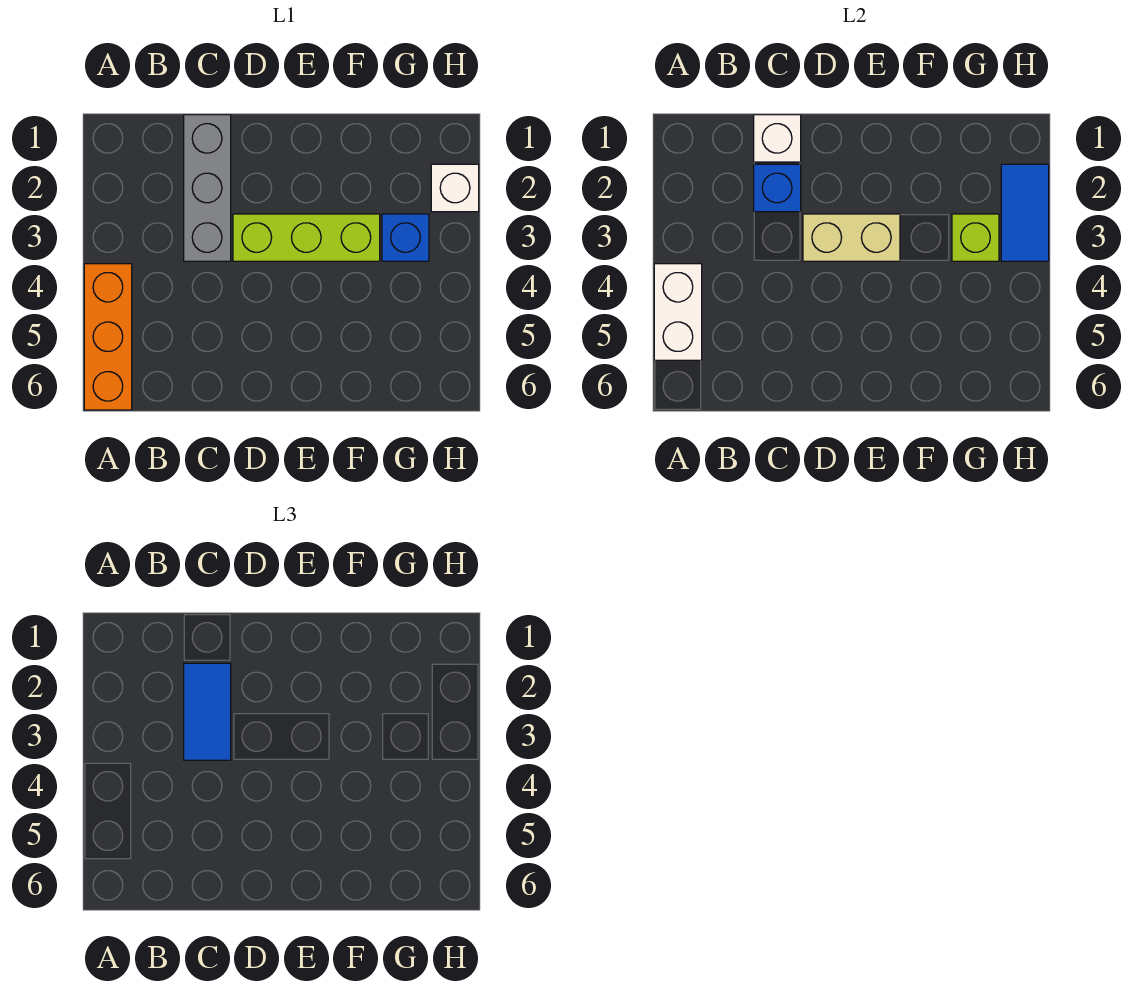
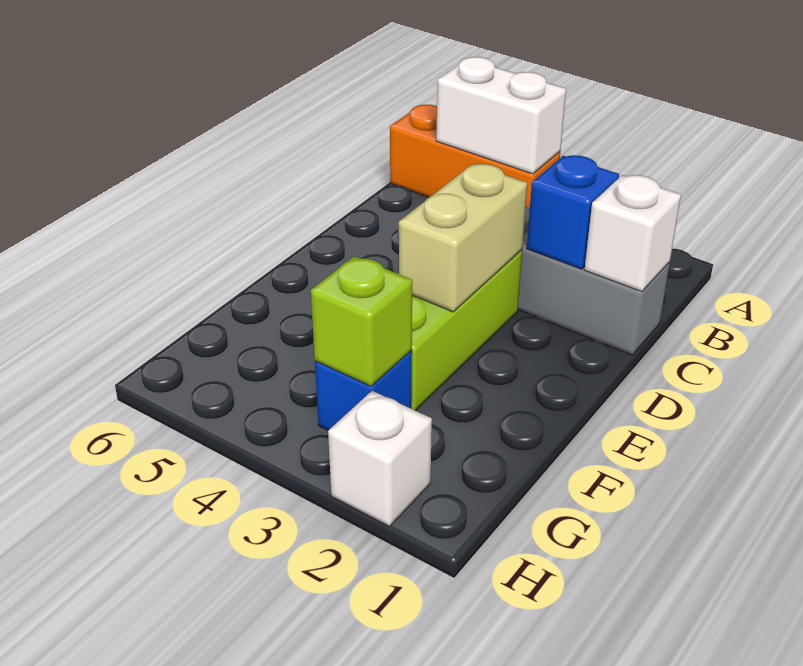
blue tile C2:C3 level 3 -> none
blue tile H2:H3 level 2 -> none

